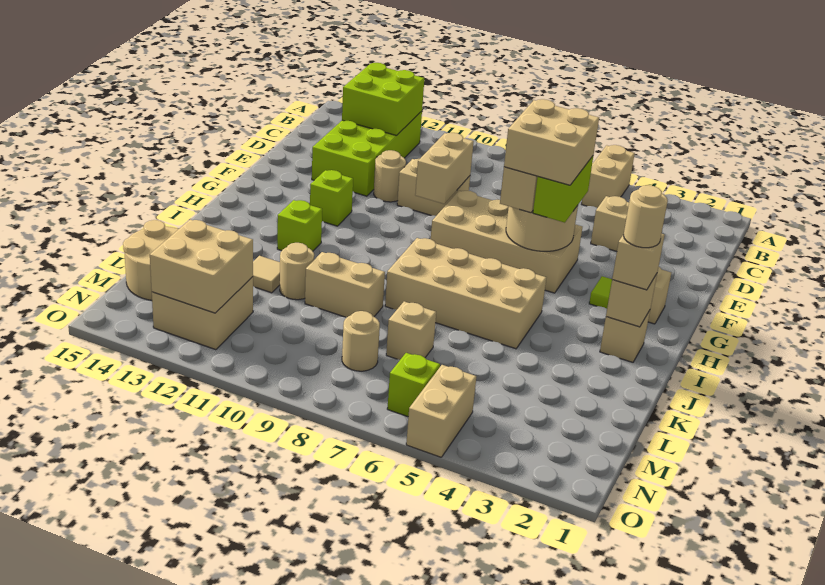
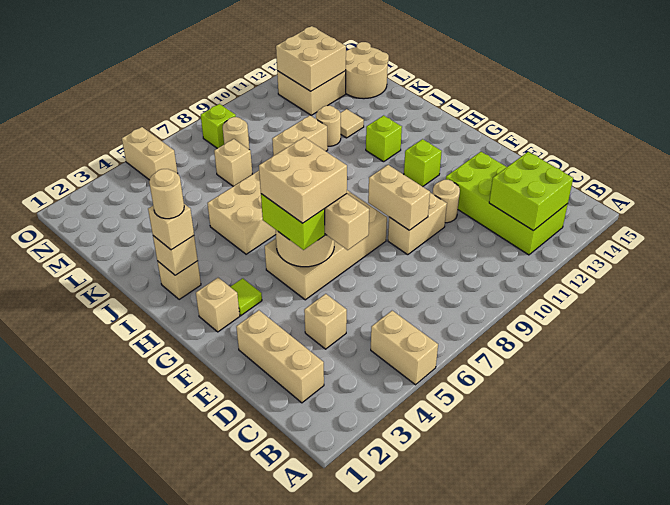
none -> tan brick C2:E2 level 1
lime brick N6 level 1 -> lime brick N8 level 1

